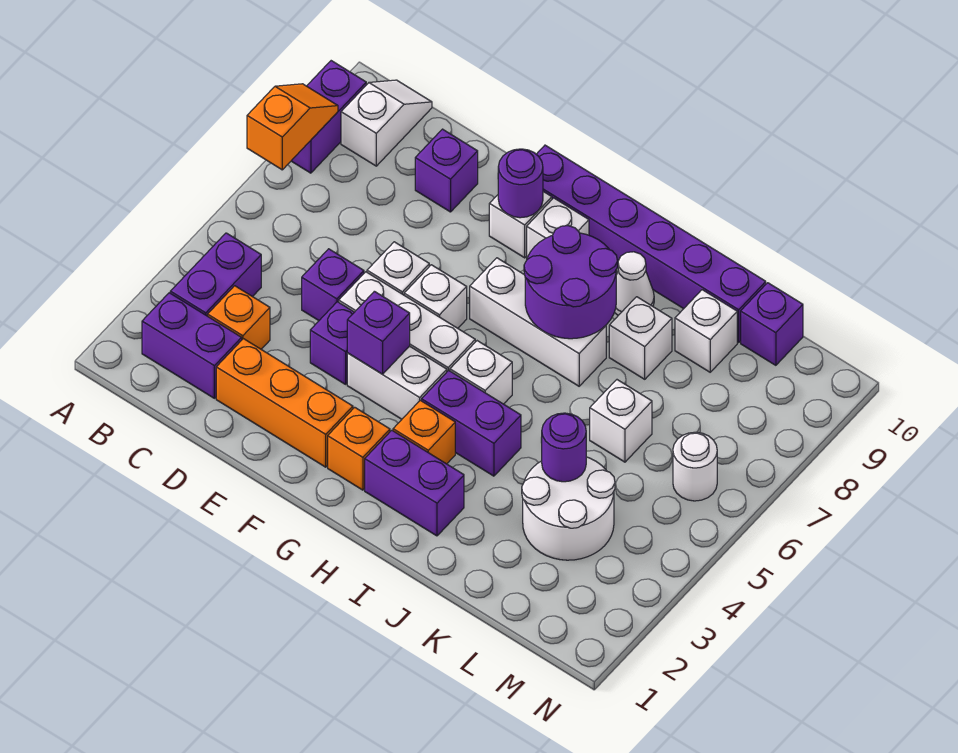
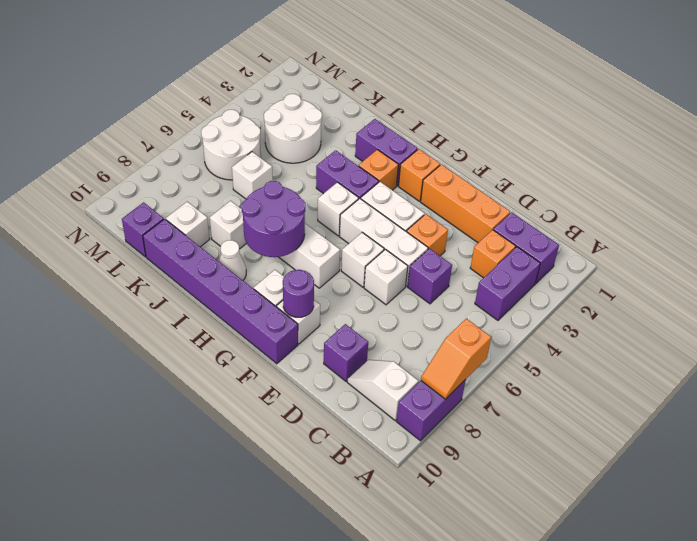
white slope B9:B10 level 1 top 9 -> white slope B9:C9 level 1 top B
purple brick E4 level 1 -> orange brick E4 level 1
purple brick F4 level 2 -> none
purple round brick K4 level 2 -> none
white round brick M6 level 1 -> white round brick L5:M6 level 1

